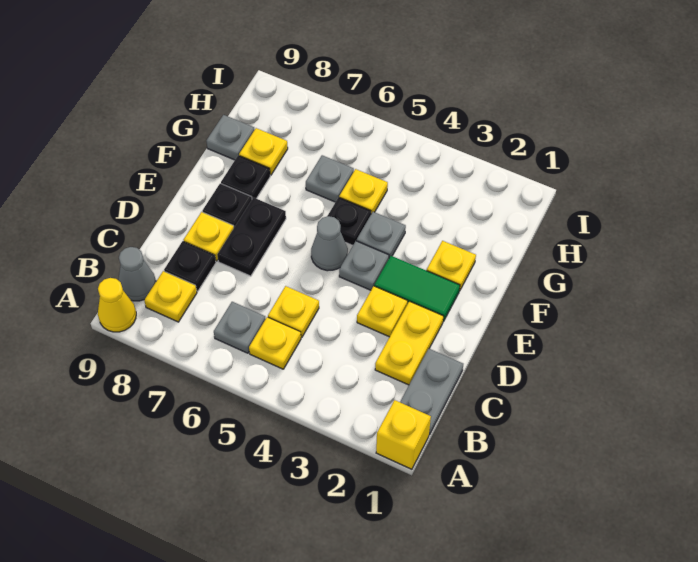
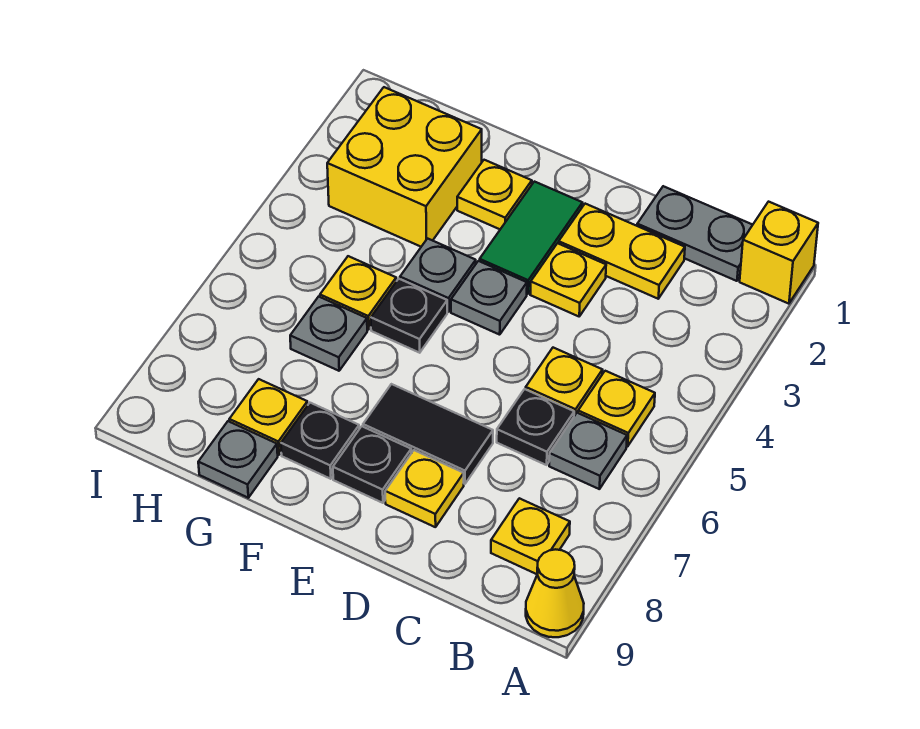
grey cone B9 level 1 -> none
black plate C8 level 1 -> black plate C6 level 1
black plate D7:E7 level 1 -> black tile D7:E7 level 1
grey cone E5 level 1 -> none
none -> yellow brick G2:H3 level 1

